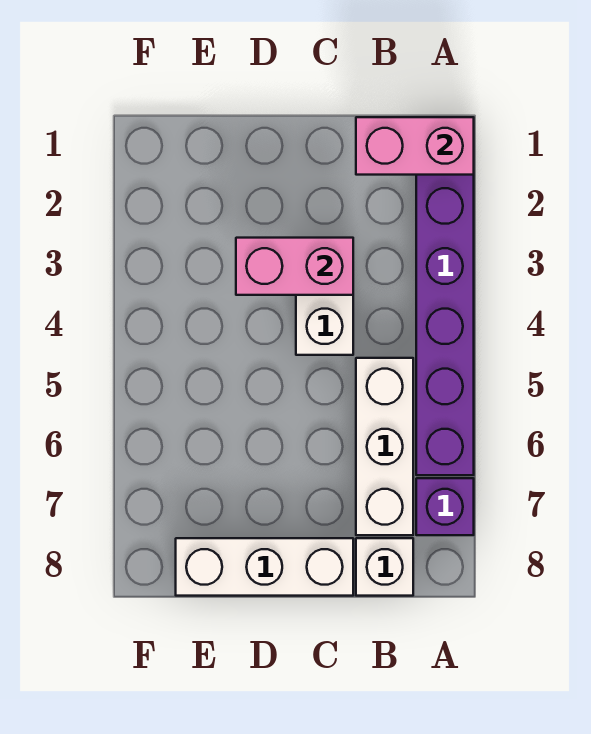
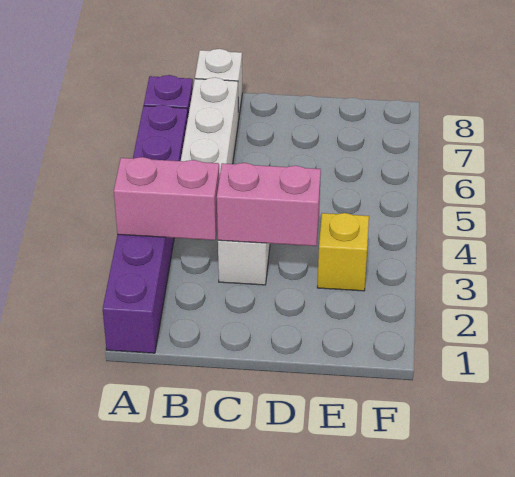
pink brick A1:B1 level 2 -> pink brick A3:B3 level 2
white brick C8:E8 level 1 -> none
none -> yellow brick E3 level 1

